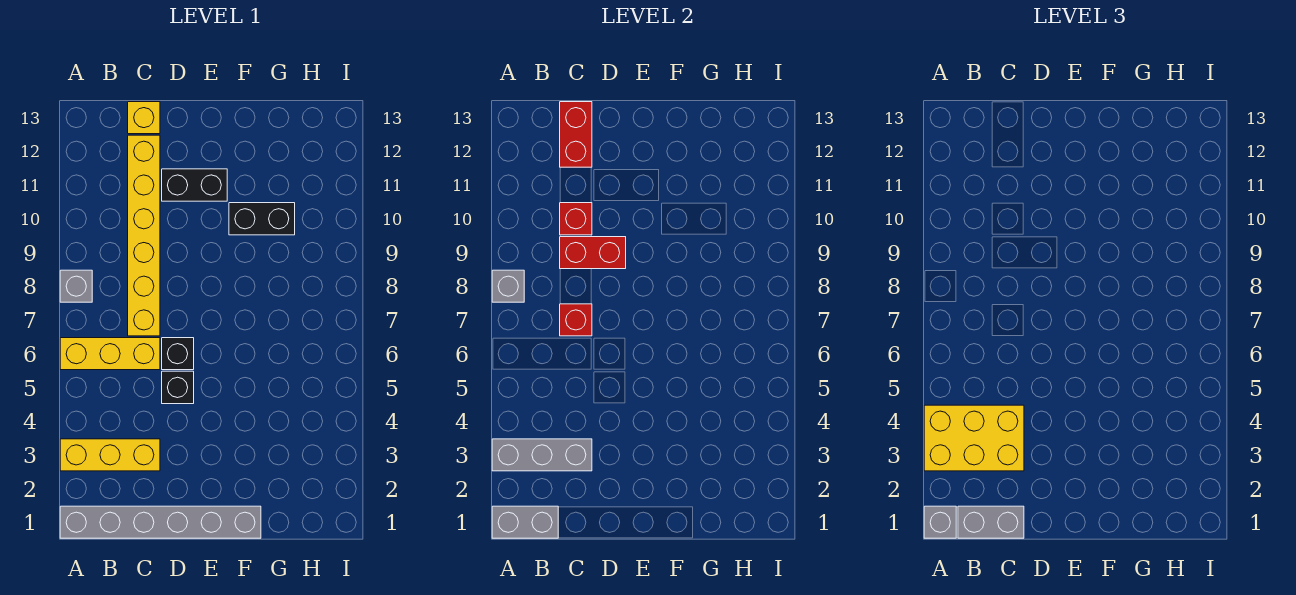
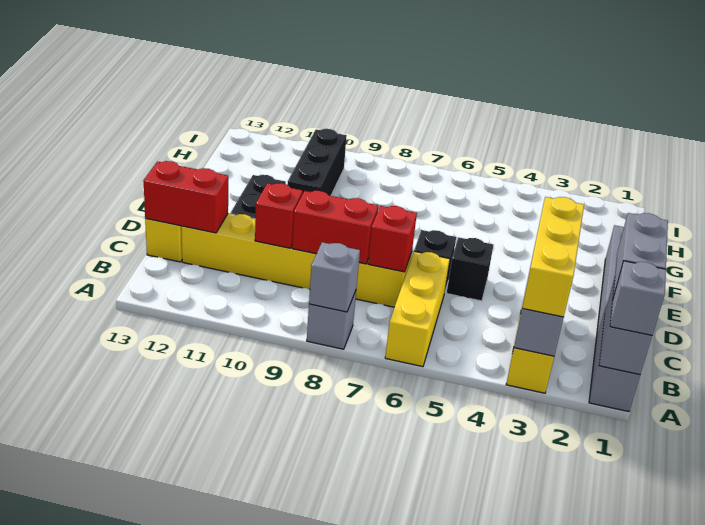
yellow brick A3:C4 level 3 -> yellow brick A3:C3 level 3
red brick C9:D9 level 2 -> red brick C8:C9 level 2
black brick F10:G10 level 1 -> black brick F10:H10 level 1

